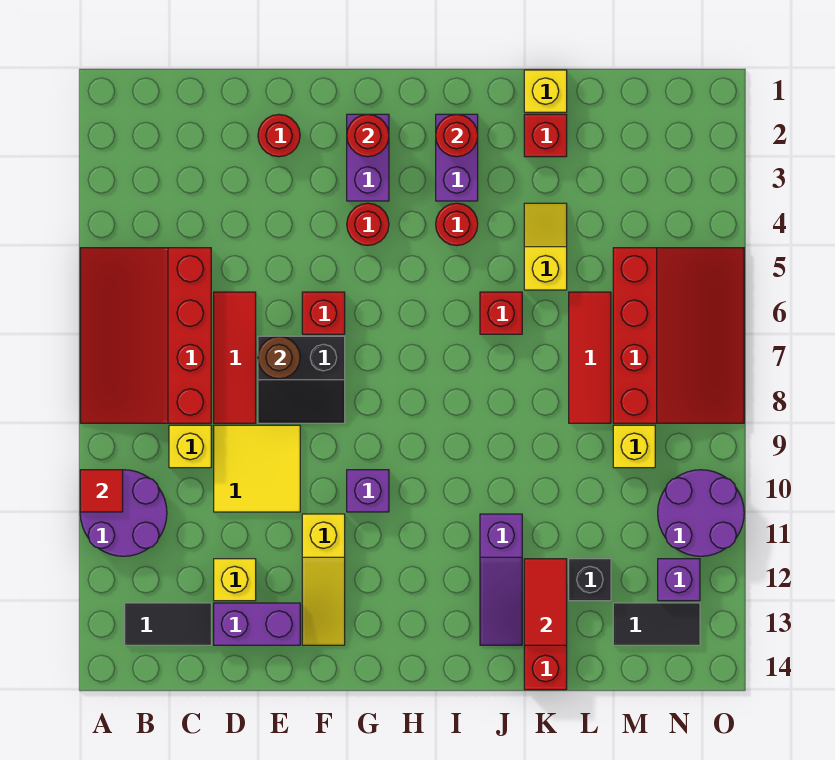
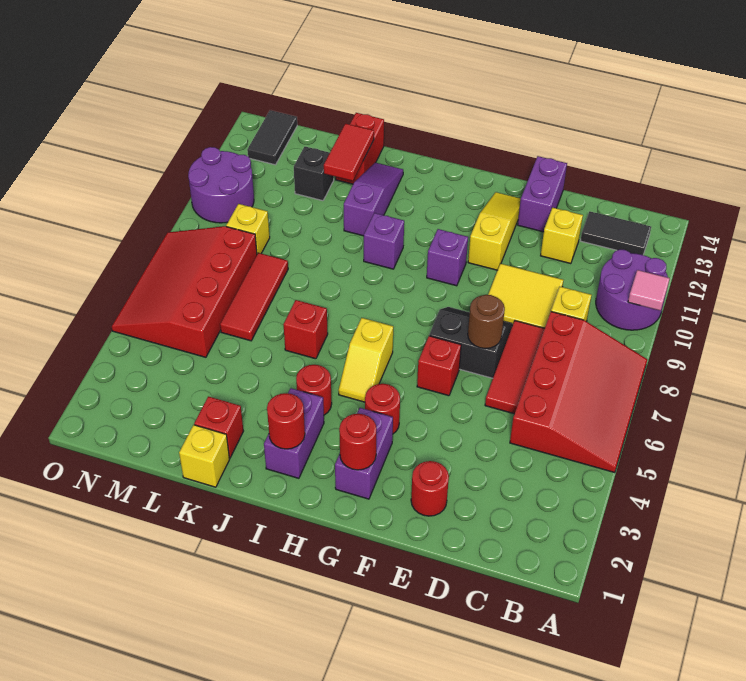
red tile A10 level 2 -> pink tile A10 level 2
purple brick D13:E13 level 1 -> purple brick E13:E14 level 1
yellow slope K4:K5 level 1 top 5 -> yellow slope H5:H6 level 1 top 6
black tile M13:N13 level 1 -> black tile N13:N14 level 1
purple brick N12 level 1 -> purple brick I10 level 1

